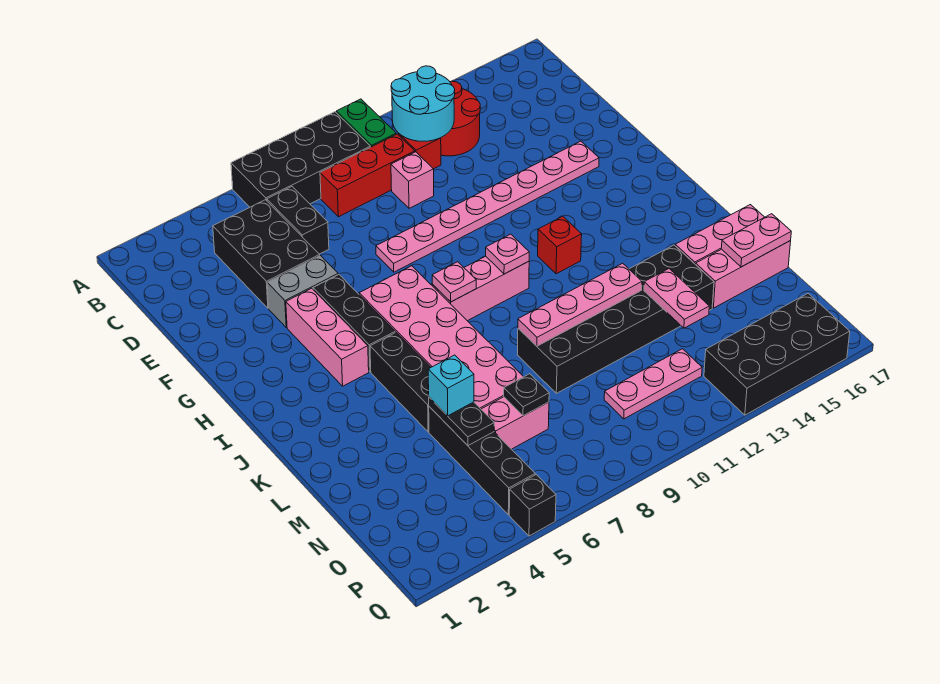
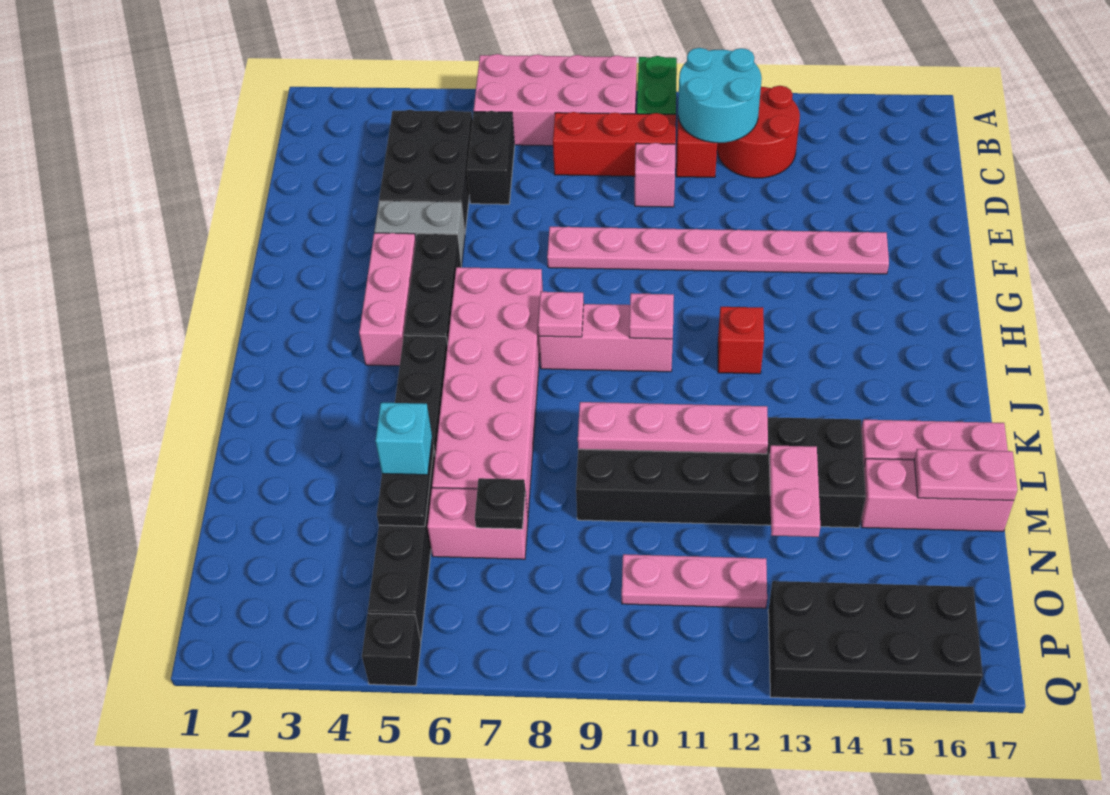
black brick A6:B9 level 1 -> pink brick A6:B9 level 1

